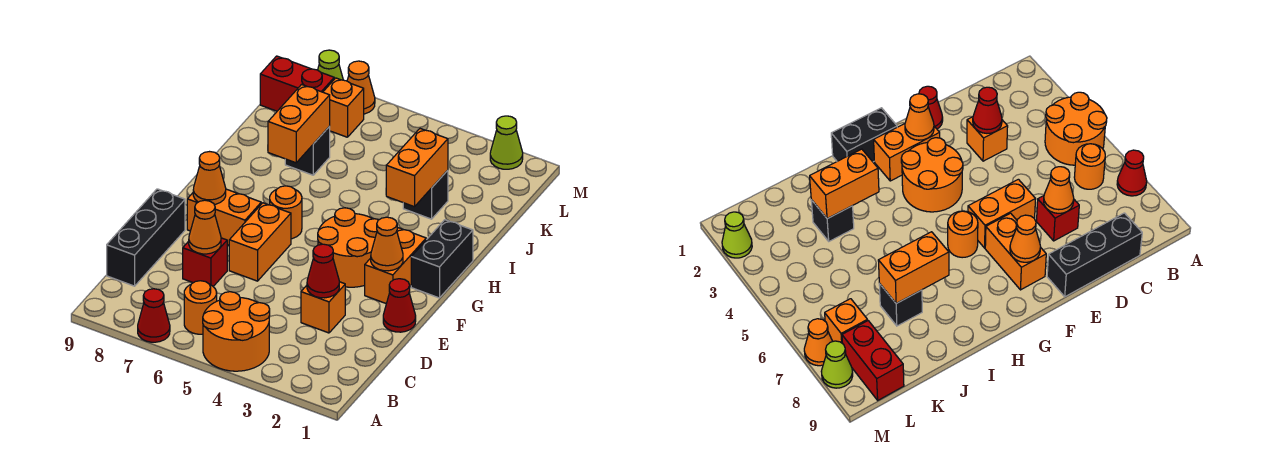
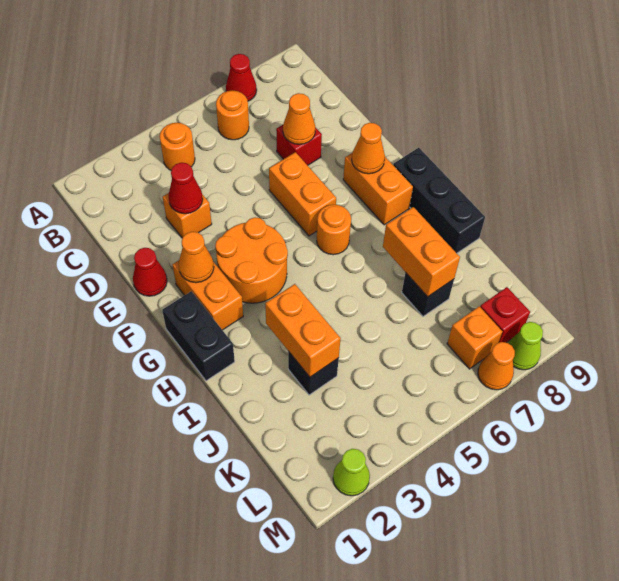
orange round brick A4:B5 level 1 -> orange round brick B4 level 1
black brick C9:E9 level 1 -> black brick G9:I9 level 1
orange brick F7:F8 level 1 -> orange brick F8:G8 level 1
red brick L8:L9 level 1 -> red brick L8 level 1

